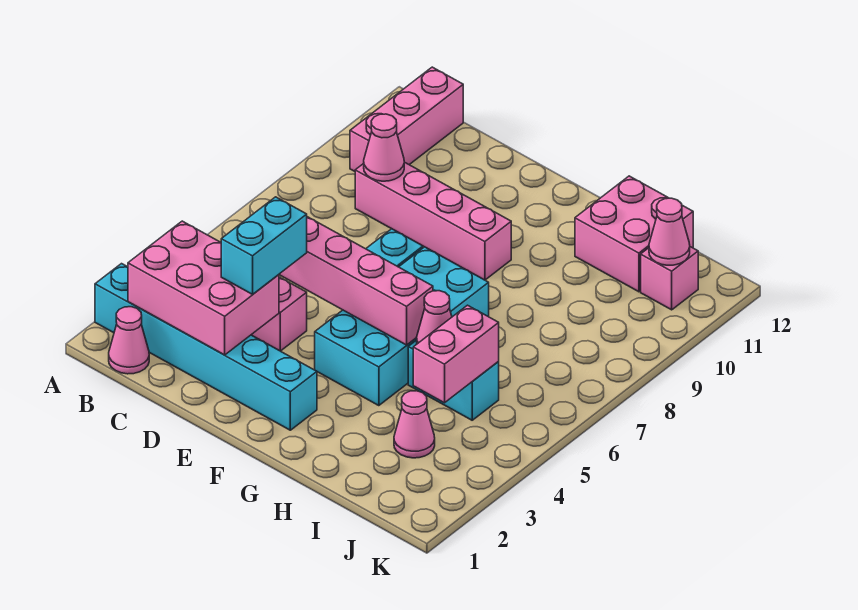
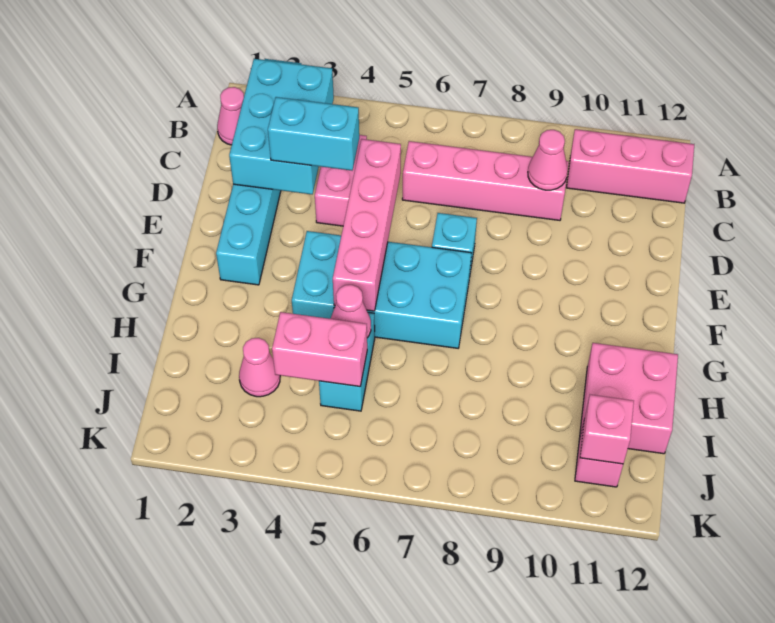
pink brick B2:D3 level 2 -> cyan brick B2:D3 level 2
pink brick C9:F9 level 1 -> pink brick C6:C9 level 1
pink cone J11 level 2 -> pink brick J11 level 2

